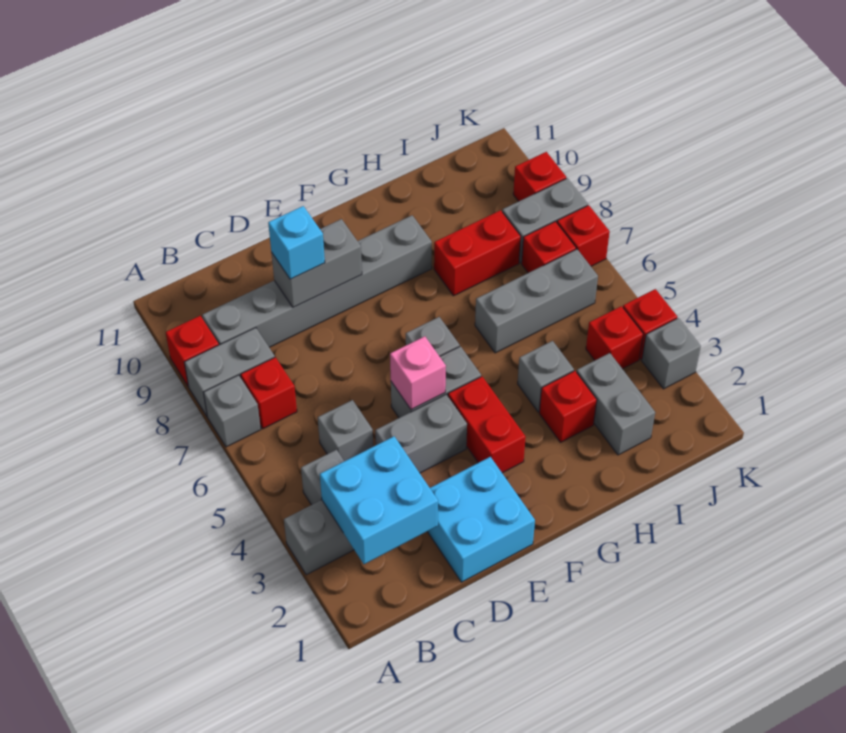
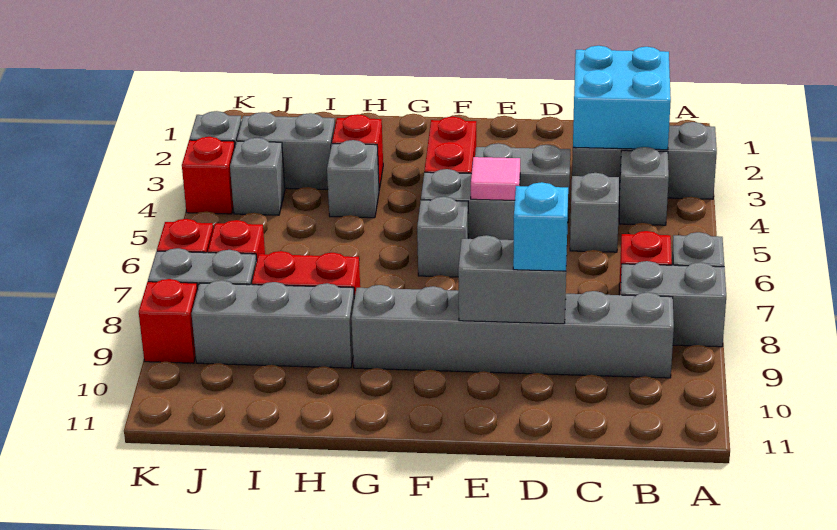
red brick A9 level 1 -> none
cyan brick D1:E2 level 1 -> none
pink brick E5 level 2 -> pink tile E5 level 2
grey brick H6:J6 level 1 -> grey brick H9:J9 level 1
grey brick I2:I3 level 1 -> grey brick I3:J3 level 1
red brick J4 level 1 -> grey brick J4 level 1

